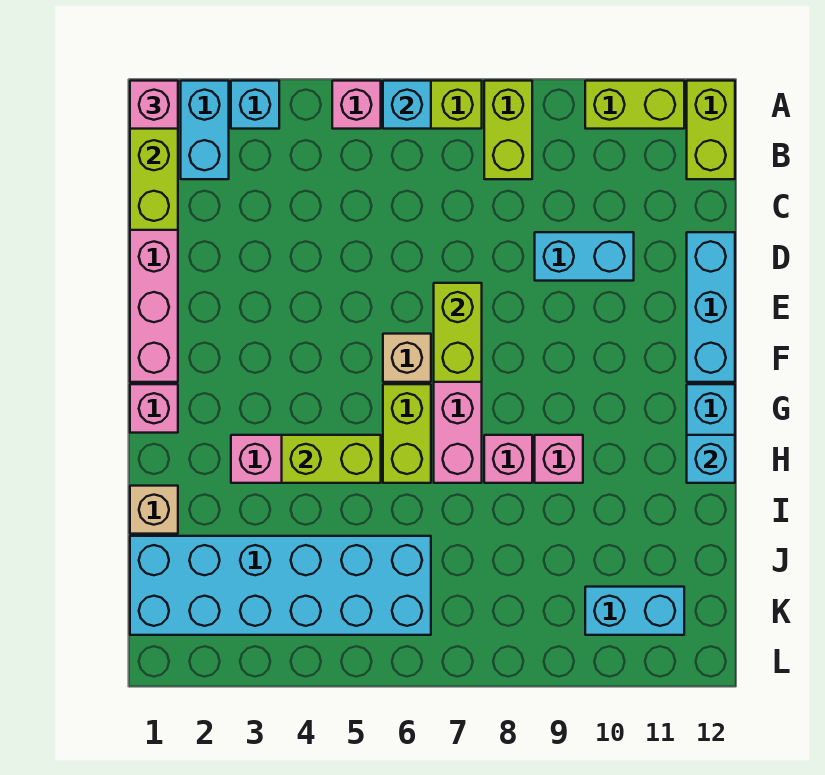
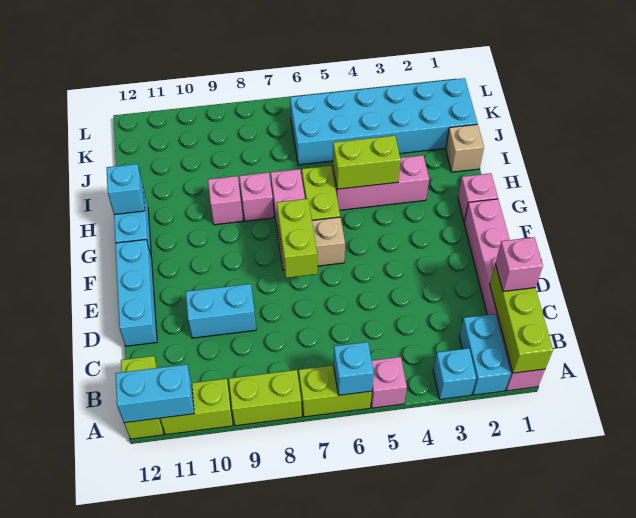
pink brick A1 level 3 -> pink brick C1 level 3
lime brick A8:B8 level 1 -> lime brick A8:A9 level 1
cyan brick K10:K11 level 1 -> cyan brick A11:A12 level 2

